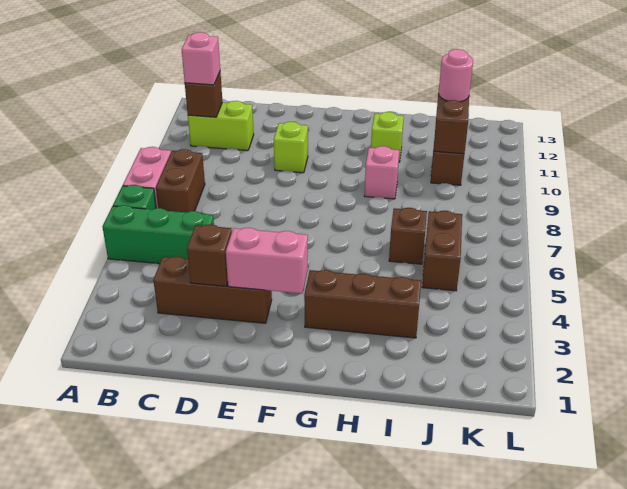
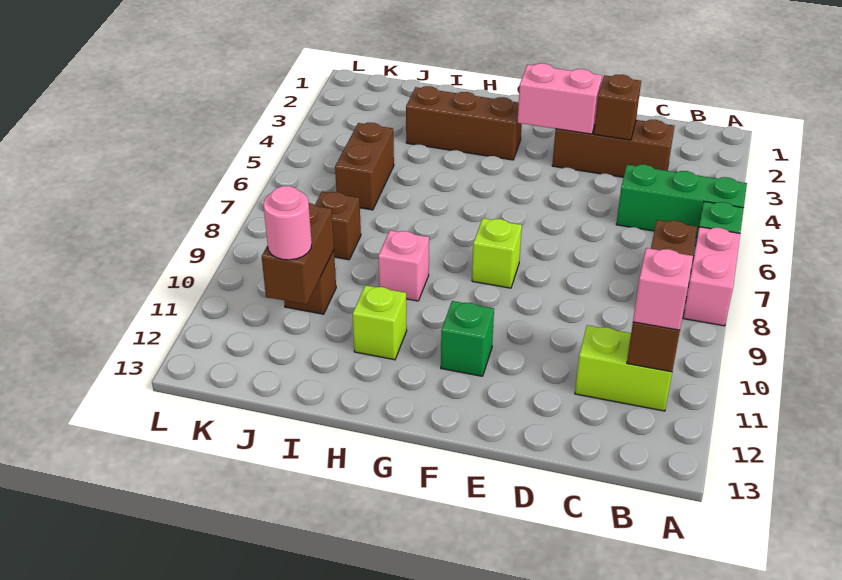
lime brick E10 level 1 -> lime brick F8 level 1
none -> green brick F11 level 1
brown brick I6 level 1 -> brown brick J8 level 1

